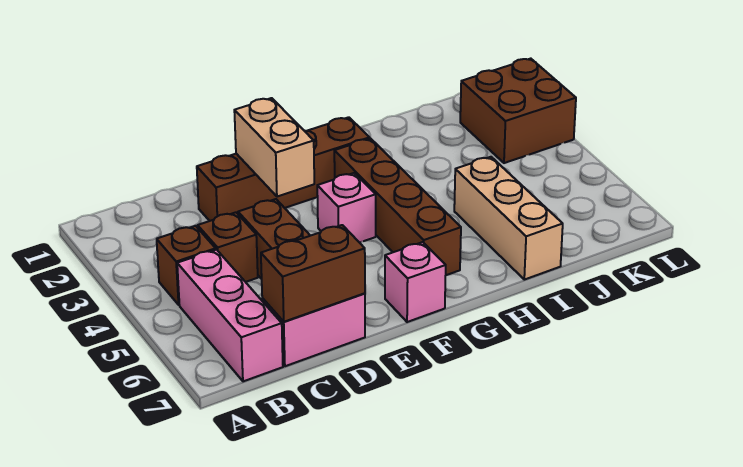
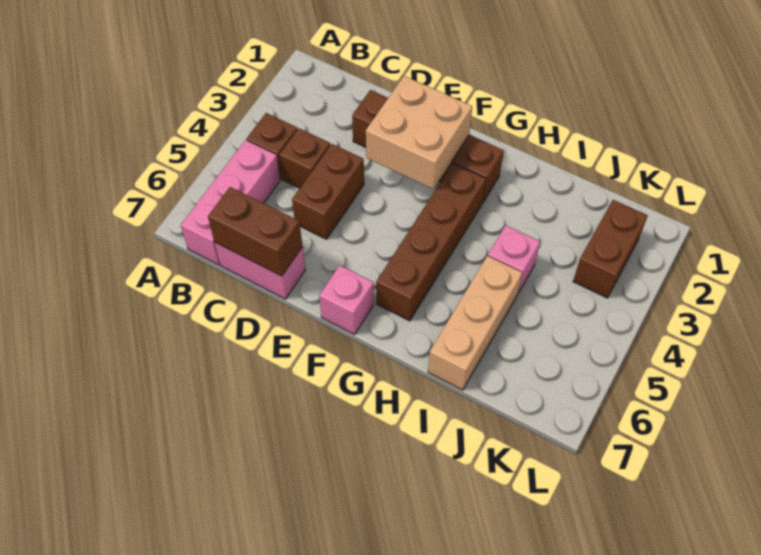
tan brick E2:E3 level 2 -> tan brick E2:F3 level 2
pink brick F4 level 1 -> pink brick I4 level 1
brown brick K2:L3 level 1 -> brown brick K2:K3 level 1

